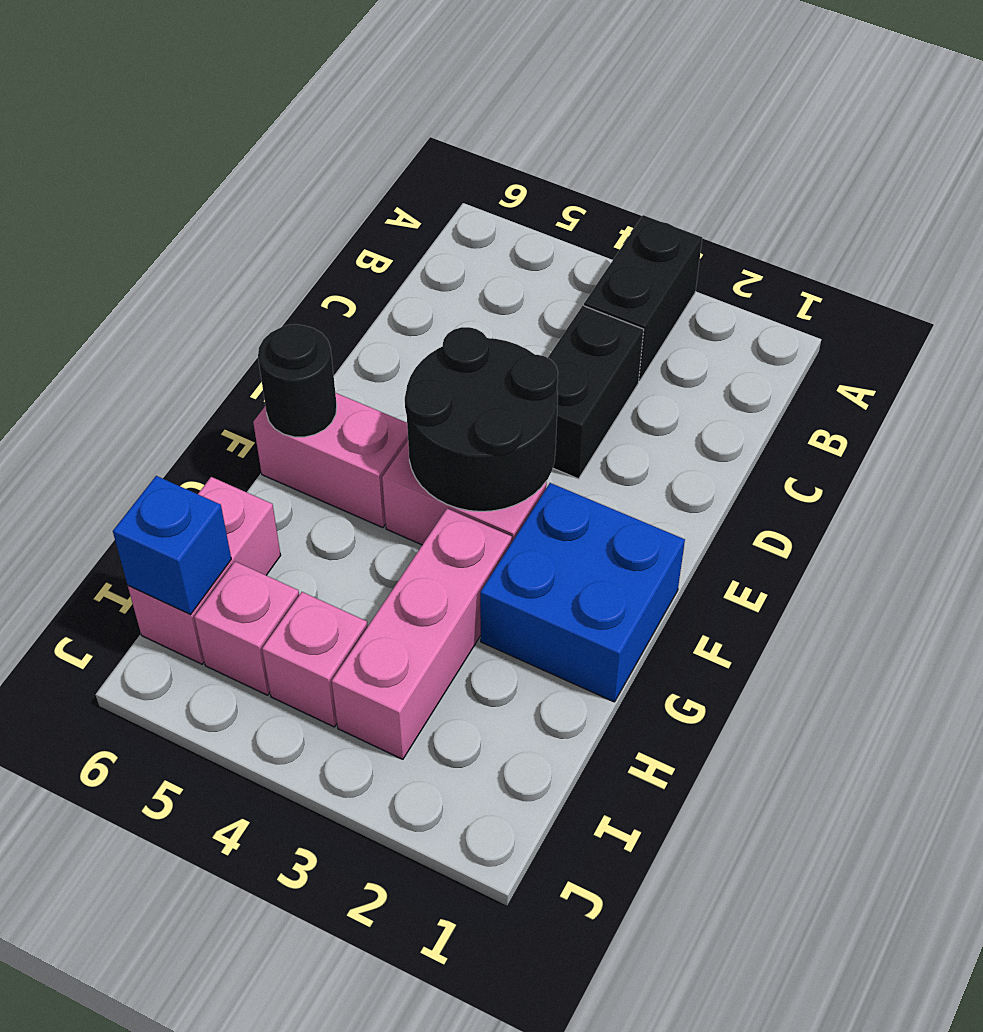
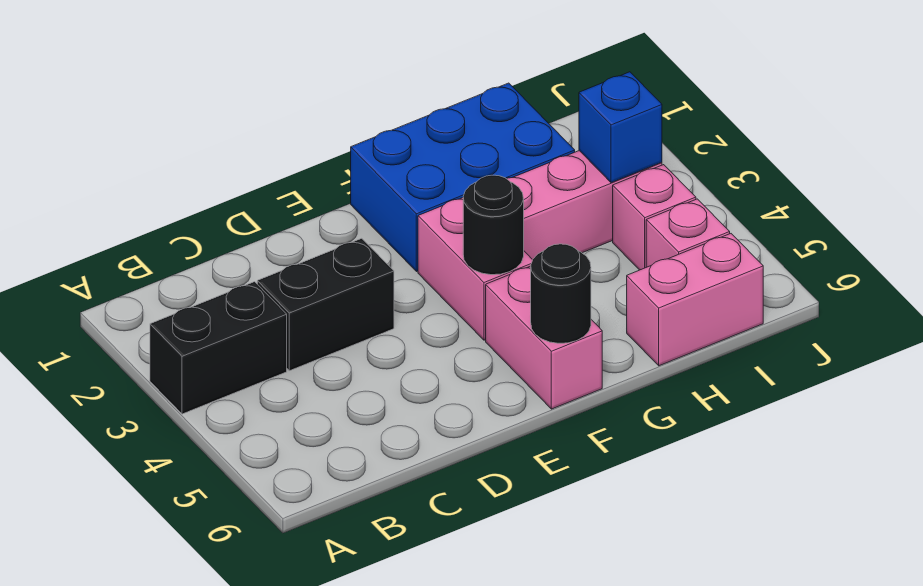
black round brick E3:F4 level 2 -> black round brick F4 level 2
blue brick F1:G2 level 1 -> blue brick F1:H2 level 1
blue brick I6 level 2 -> blue brick I3 level 2

